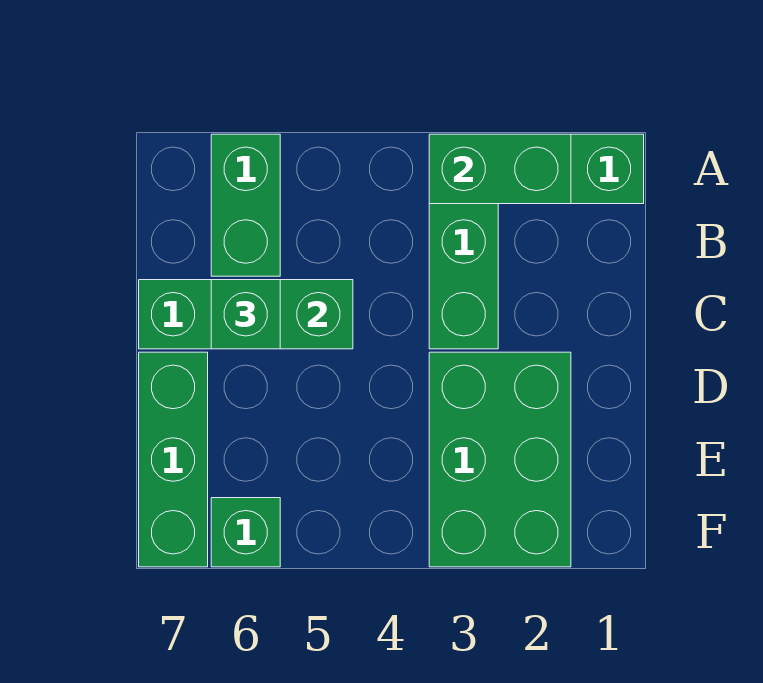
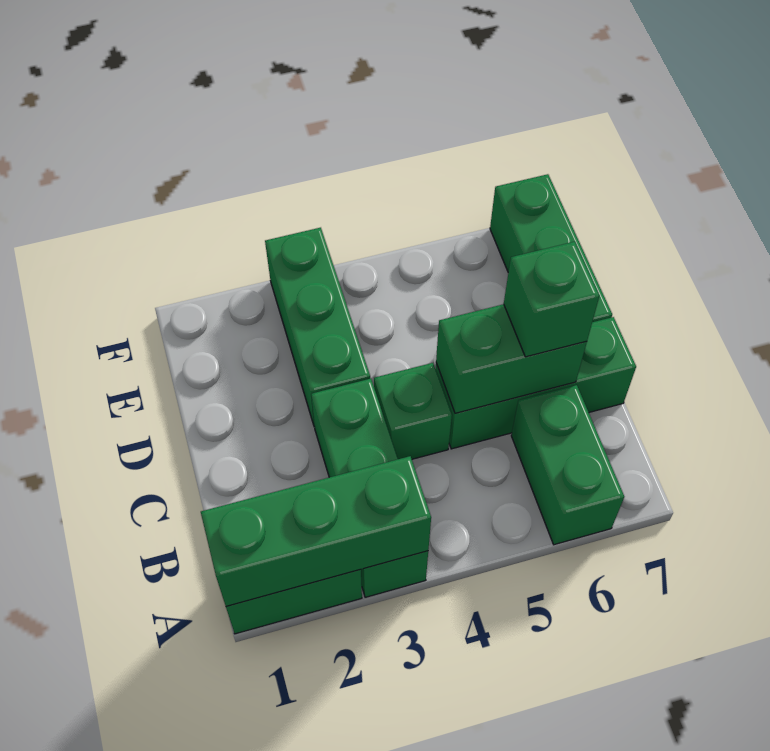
green brick A2:A3 level 2 -> green brick A1:A3 level 2
green brick D2:F3 level 1 -> green brick D3:F3 level 1
green brick F6 level 1 -> green brick C4 level 1

